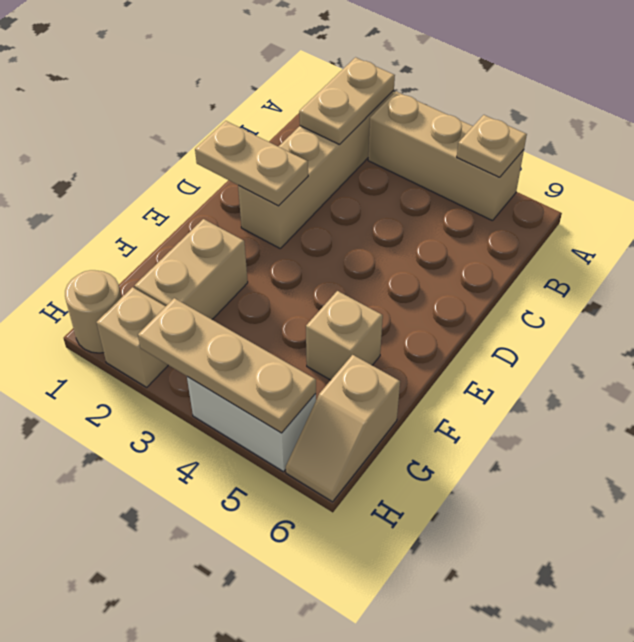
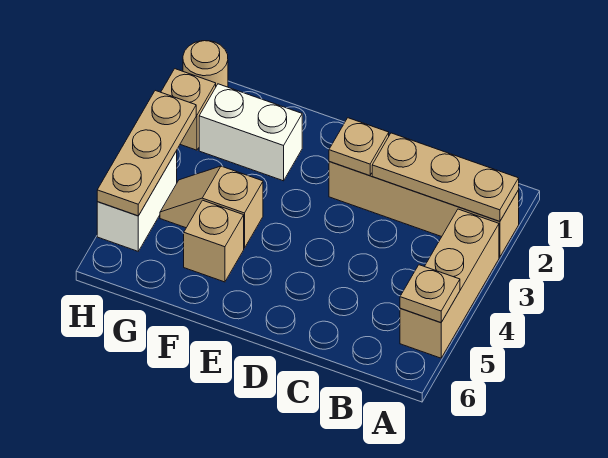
tan plate A2:B2 level 2 -> tan plate A2:C2 level 2
tan plate D1:D2 level 2 -> tan plate D2 level 2
tan brick F2:G2 level 1 -> white brick F2:G2 level 1
tan slope G6:H6 level 1 top G -> tan slope F4:G4 level 1 top F

